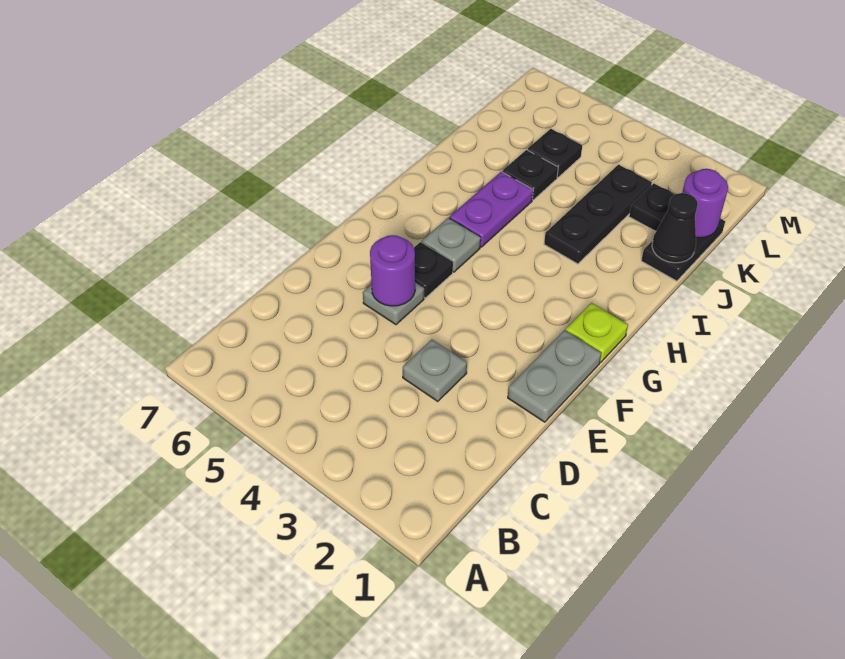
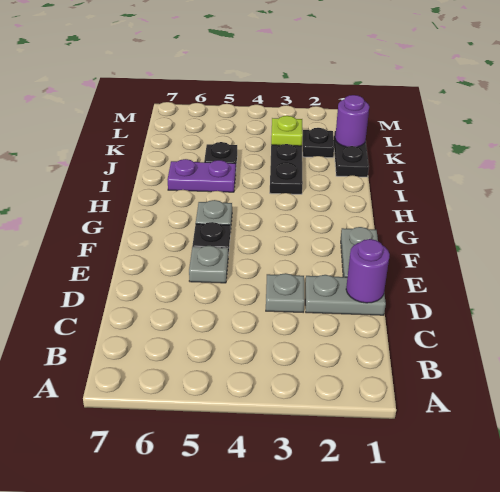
none -> grey plate D1:D2 level 1
purple round brick E5 level 2 -> purple round brick D1 level 2
lime plate G1 level 1 -> lime plate K3 level 2
purple plate H5:I5 level 1 -> purple plate I5:I6 level 1
black cone J1 level 2 -> none
black plate K5 level 1 -> none

